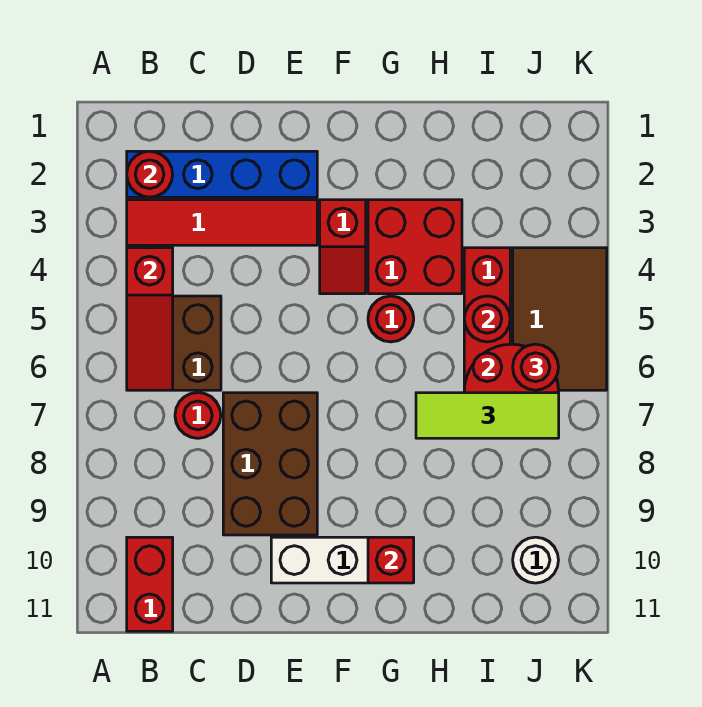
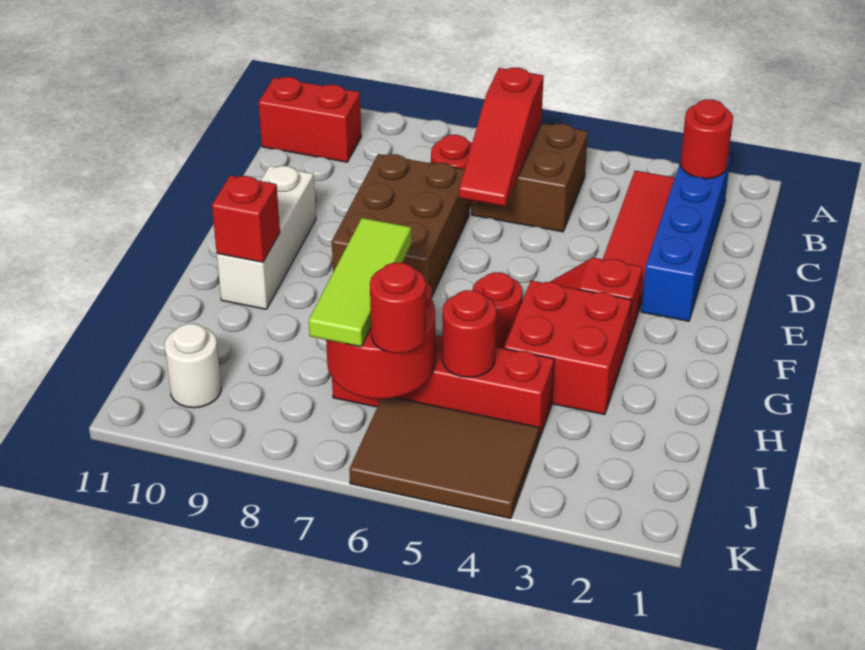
red slope B4:B6 level 2 top 4 -> red slope B6:D6 level 2 top B
brown brick D7:E9 level 1 -> brown brick D7:F8 level 1

